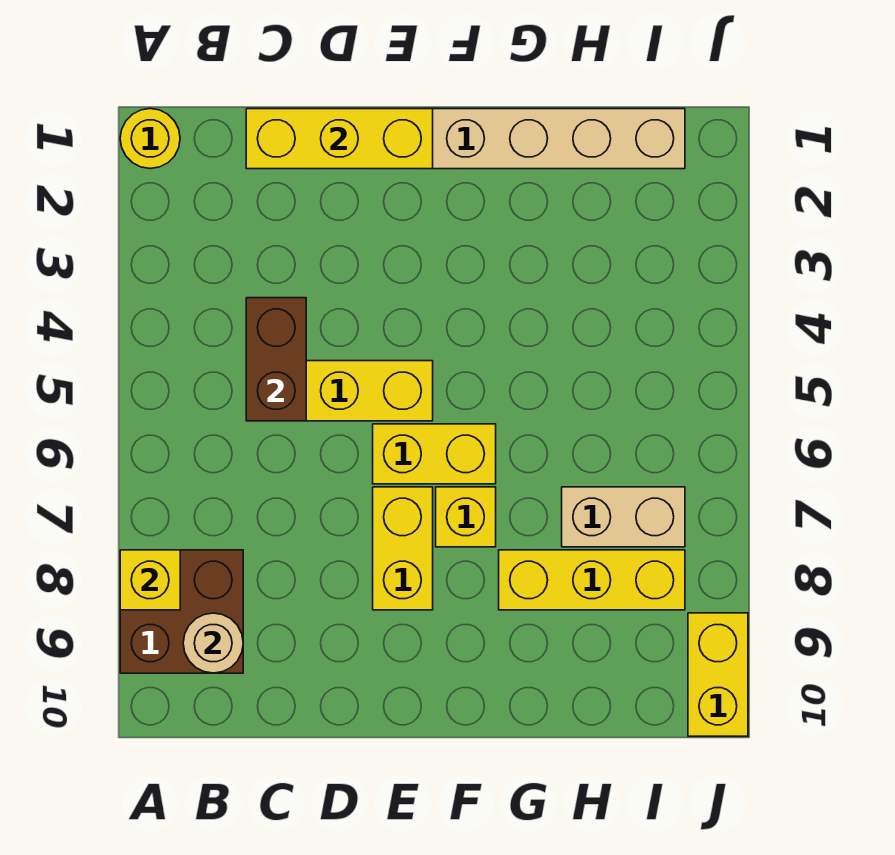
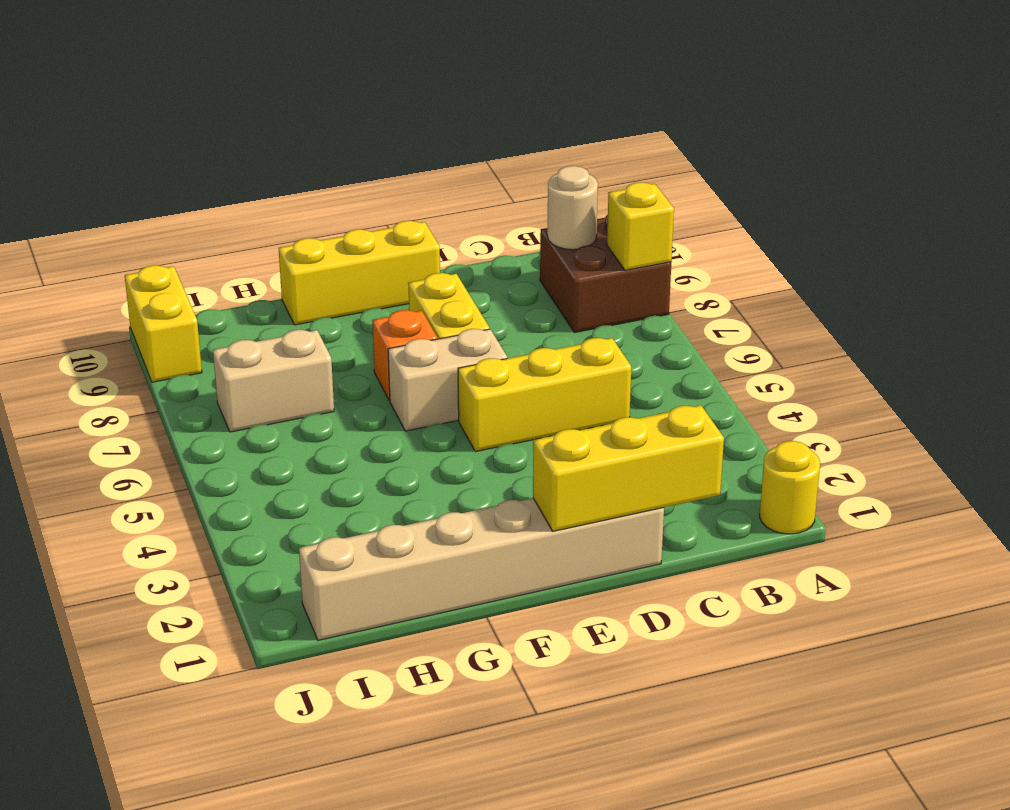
brown brick C4:C5 level 2 -> none
yellow brick E6:F6 level 1 -> tan brick E6:F6 level 1
yellow brick F7 level 1 -> orange brick F7 level 1
yellow brick G8:I8 level 1 -> yellow brick E10:G10 level 1

